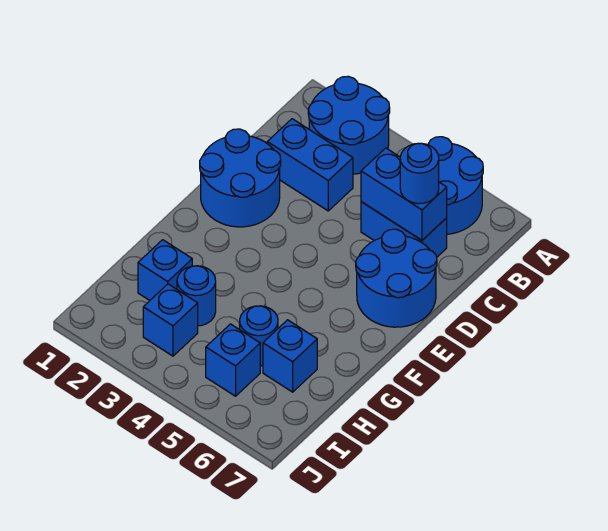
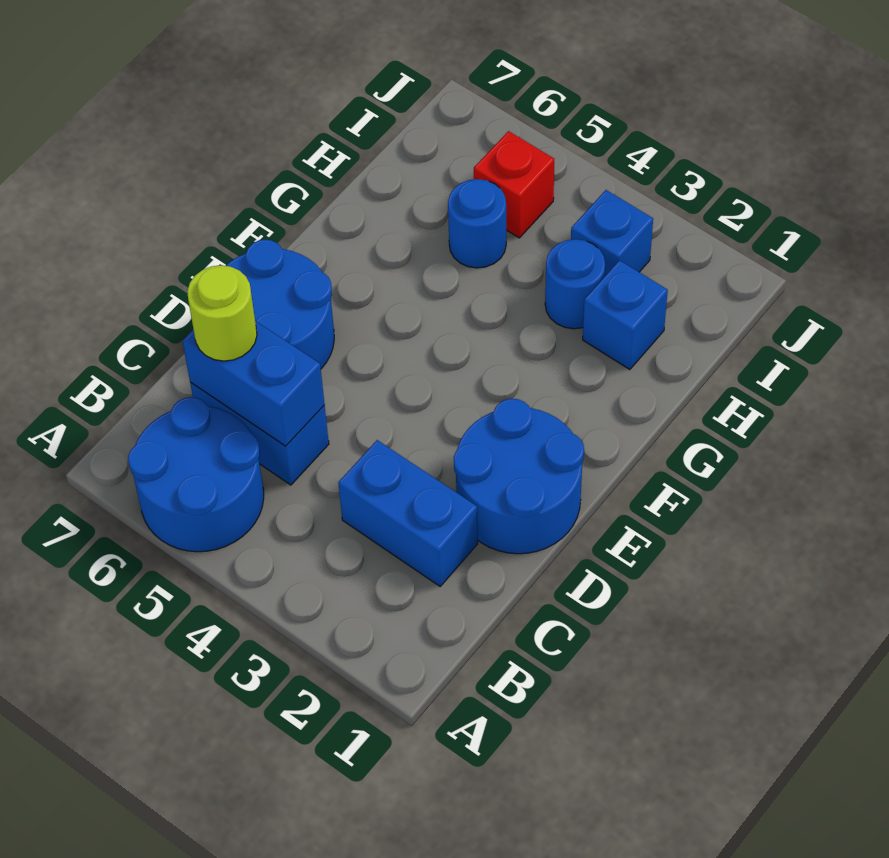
blue round brick A2:B3 level 1 -> none
blue round brick C6 level 3 -> lime round brick C6 level 3
blue brick H6 level 1 -> none
blue brick I5 level 1 -> red brick I5 level 1

